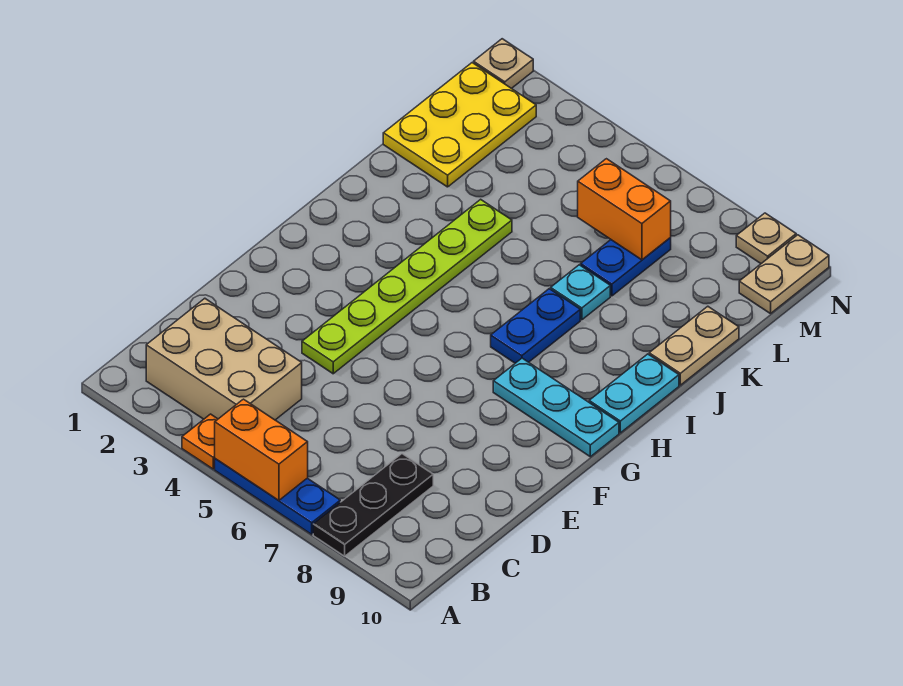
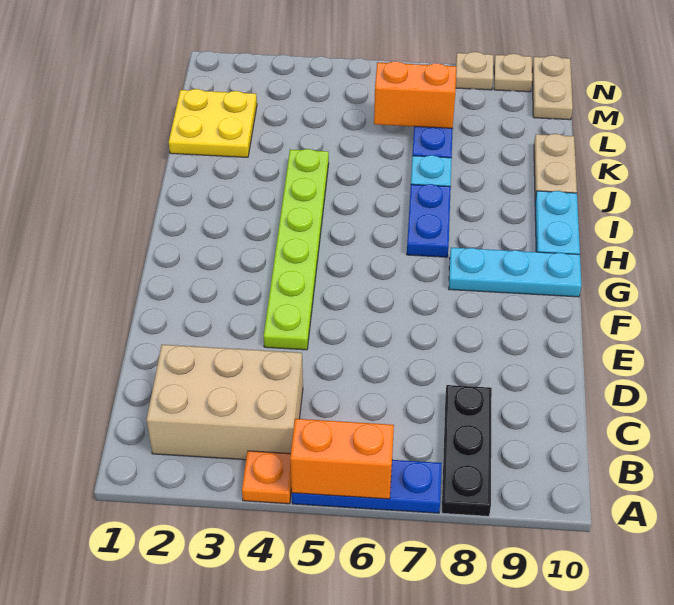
yellow plate K1:M2 level 1 -> yellow plate K1:L2 level 1
tan plate N1 level 1 -> tan plate N8 level 1

